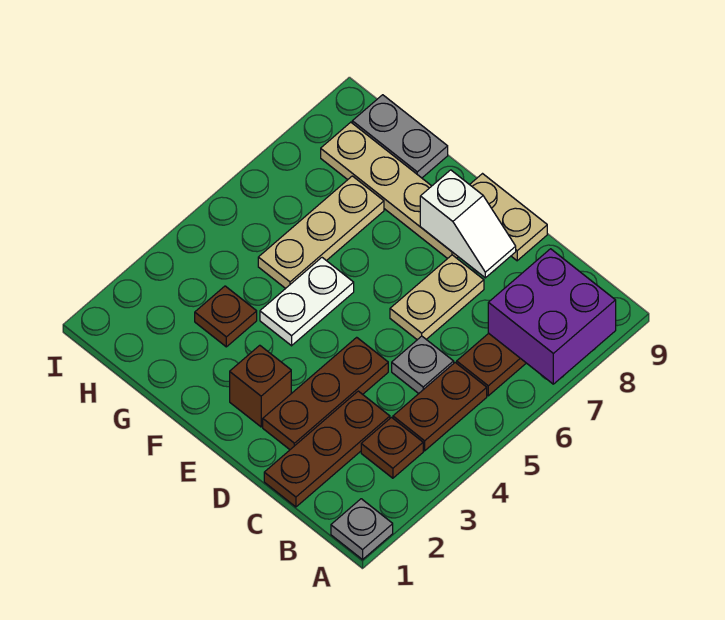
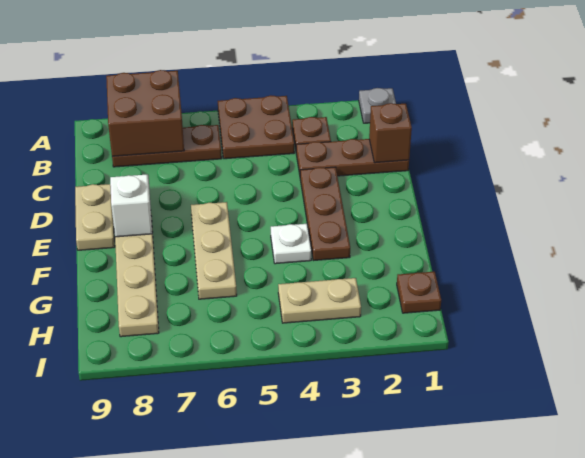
purple brick A7:B8 level 2 -> brown brick A7:B8 level 2
brown plate B4:B5 level 1 -> brown plate A4:B5 level 1
grey plate C5 level 1 -> none
brown plate D2:D4 level 1 -> brown plate D3:F3 level 1
tan plate D6:D7 level 1 -> tan plate H3:H4 level 1
brown brick E2 level 1 -> brown brick C1 level 2
white plate F4:F5 level 1 -> white plate F4 level 1
brown plate G3 level 1 -> brown plate H1 level 1
tan plate G5:G7 level 1 -> tan plate E6:G6 level 1
grey plate G9:H9 level 1 -> none

